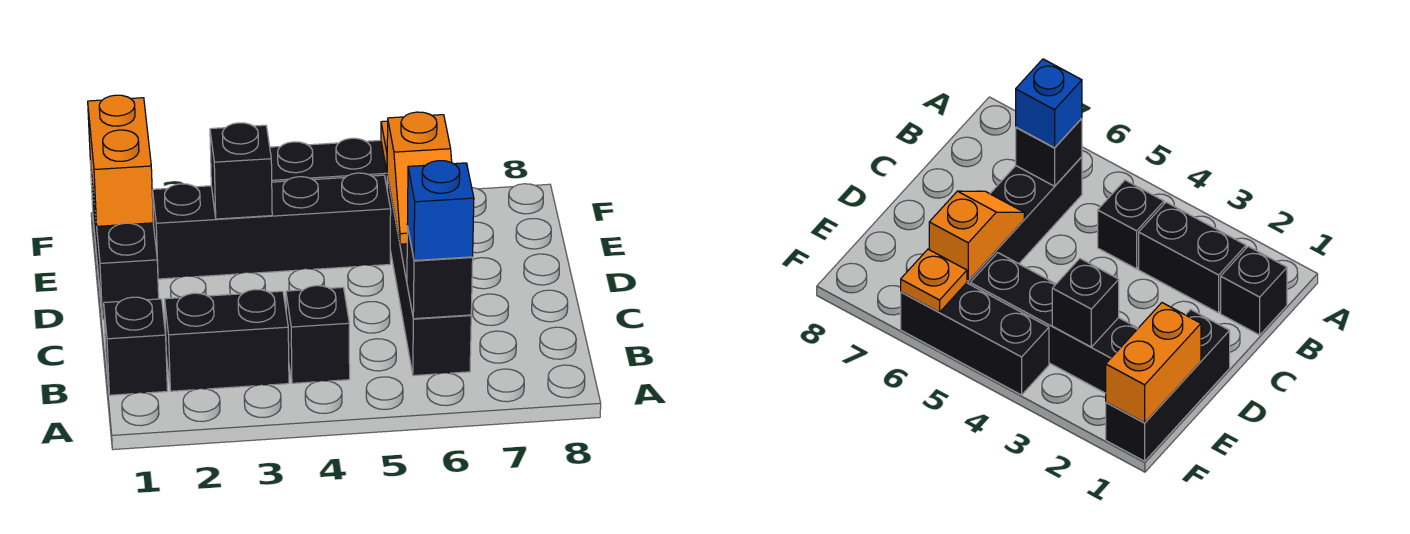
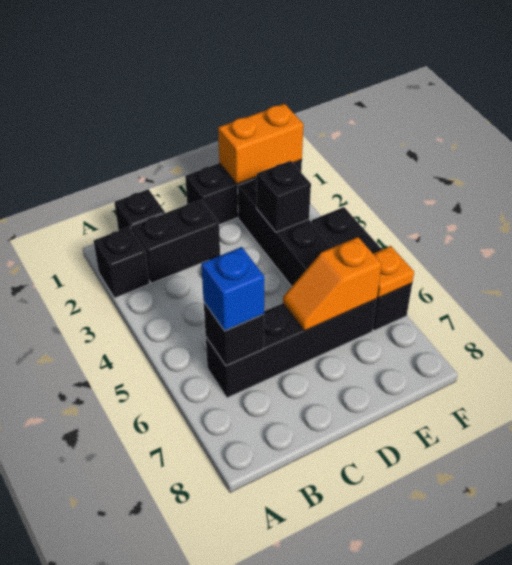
black brick B2:B3 level 1 -> black brick B2:C2 level 1
black brick B4 level 1 -> black brick A2 level 1

